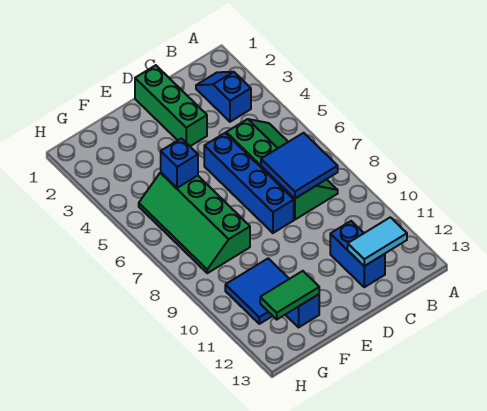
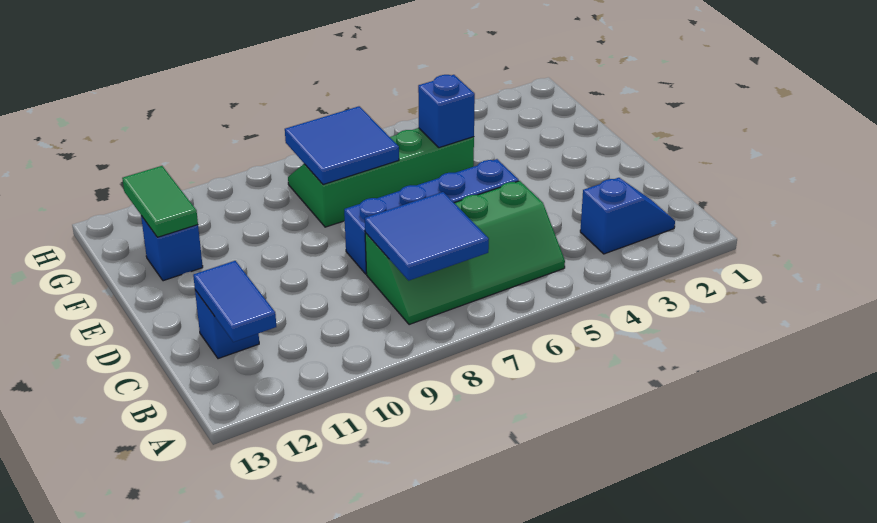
cyan tile B12:C12 level 2 -> blue tile B12:C12 level 2
blue brick C11:C12 level 1 -> blue brick C12 level 1
green brick D1:D3 level 1 -> none
blue tile F10:G11 level 1 -> blue tile F7:G8 level 2

